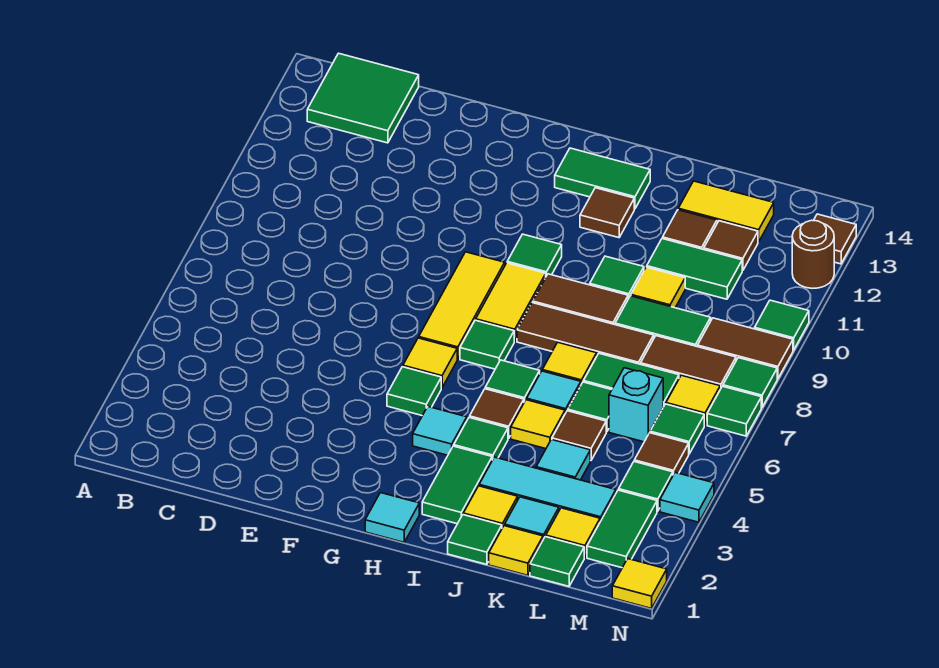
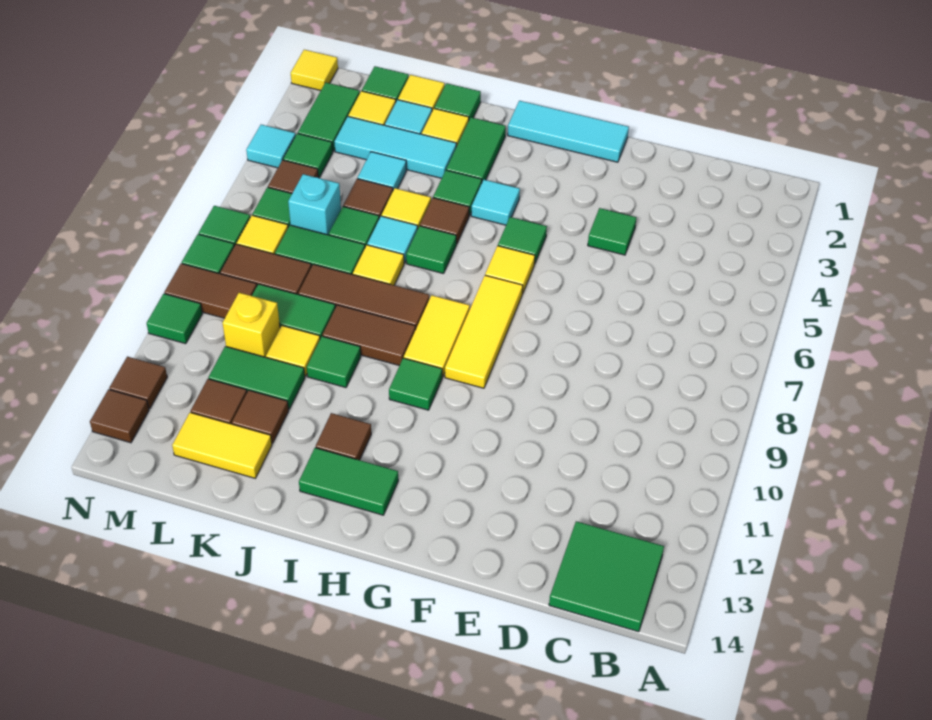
cyan tile H1 level 1 -> cyan tile F1:H1 level 1
green tile H7 level 1 -> green tile E4 level 1
none -> yellow brick L10 level 1
brown round brick N12 level 1 -> brown tile N12 level 1

